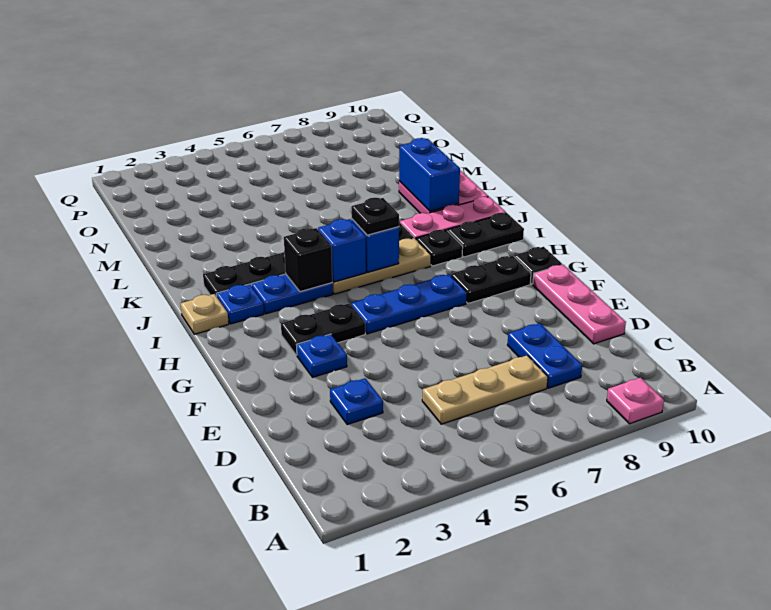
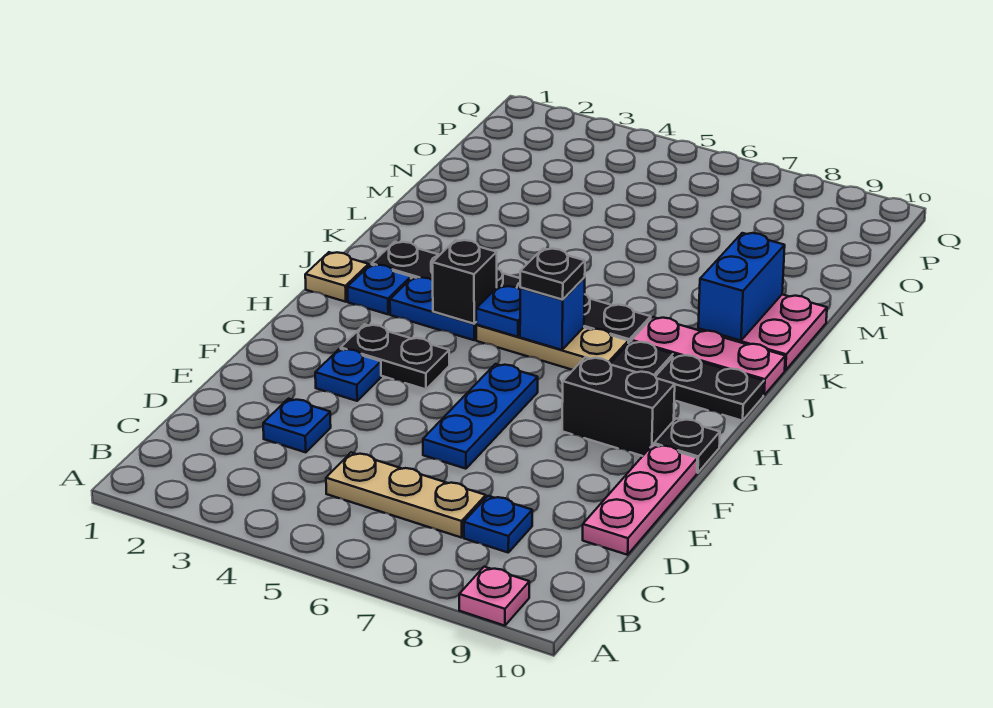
blue plate C8:D8 level 1 -> blue plate C8 level 1
blue plate G5:G7 level 1 -> blue plate E6:G6 level 1
black plate G8:G9 level 1 -> black brick G8:G9 level 1
blue brick I5 level 2 -> blue plate I5 level 2

